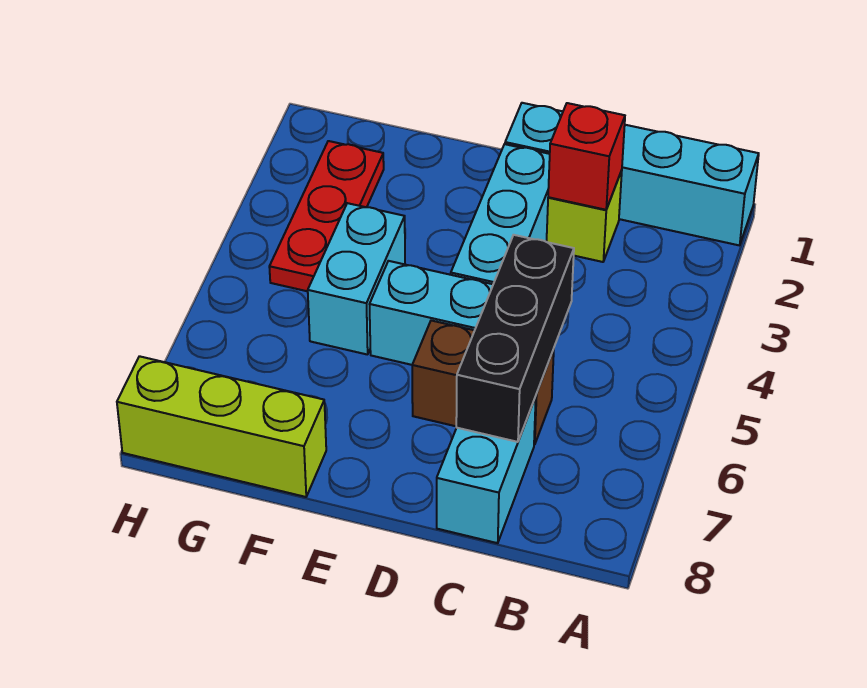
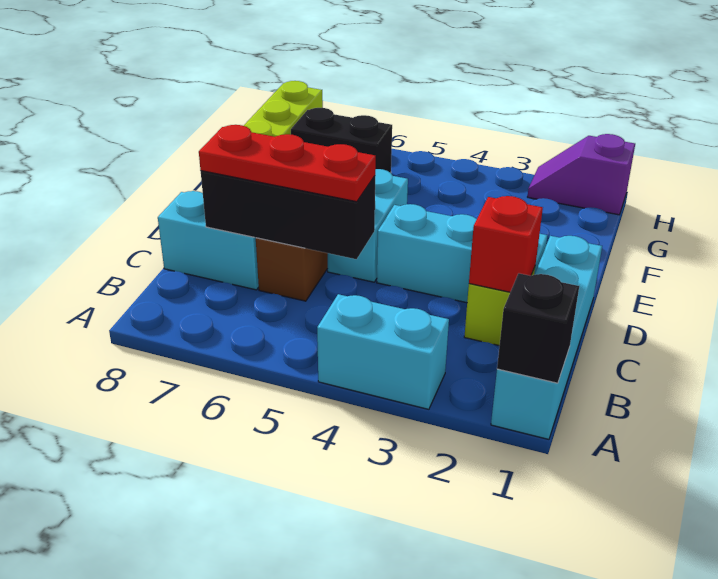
none -> black brick A1 level 2
cyan brick F4:F5 level 1 -> cyan brick A3:A4 level 1
red plate G2:G4 level 1 -> red plate C5:C7 level 3
none -> black brick G6:G7 level 1
none -> purple slope H1:H2 level 1 top 1

